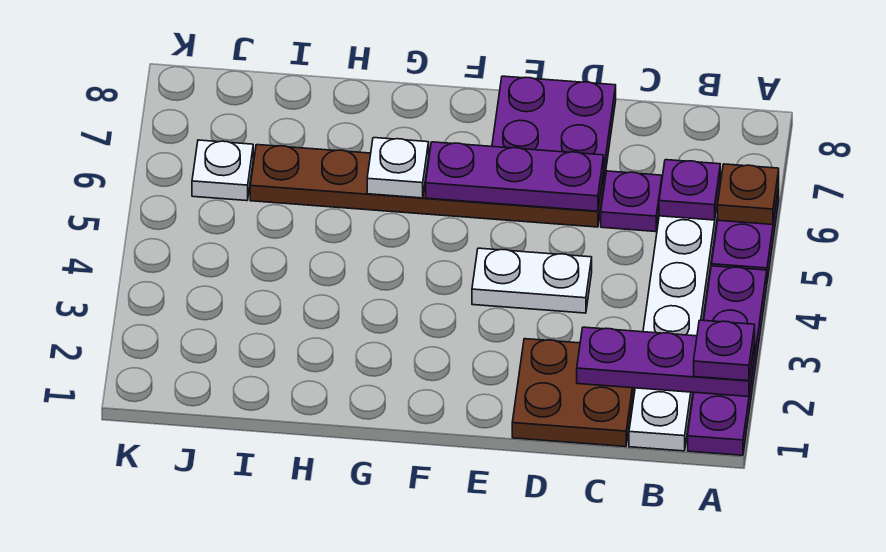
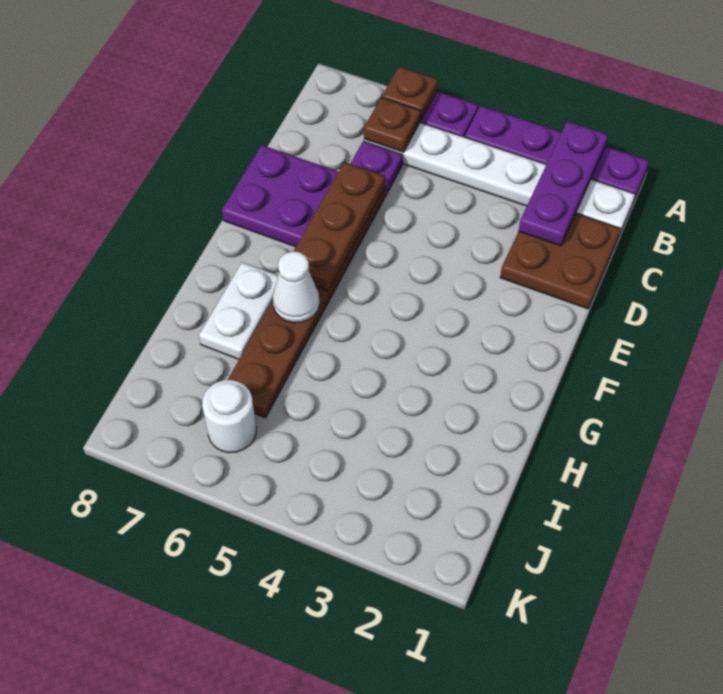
purple plate A2 level 3 -> none
purple plate B6 level 2 -> brown plate B6 level 2
white plate D4:E4 level 1 -> white plate G7:H7 level 1
purple plate D6:F6 level 2 -> brown plate D6:F6 level 2
white plate G6 level 2 -> white cone G6 level 2
white plate J6 level 1 -> white round brick J6 level 1

